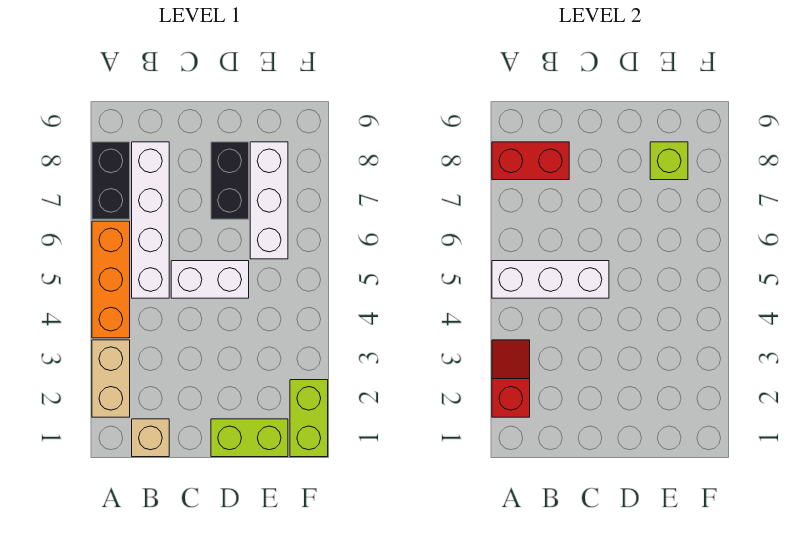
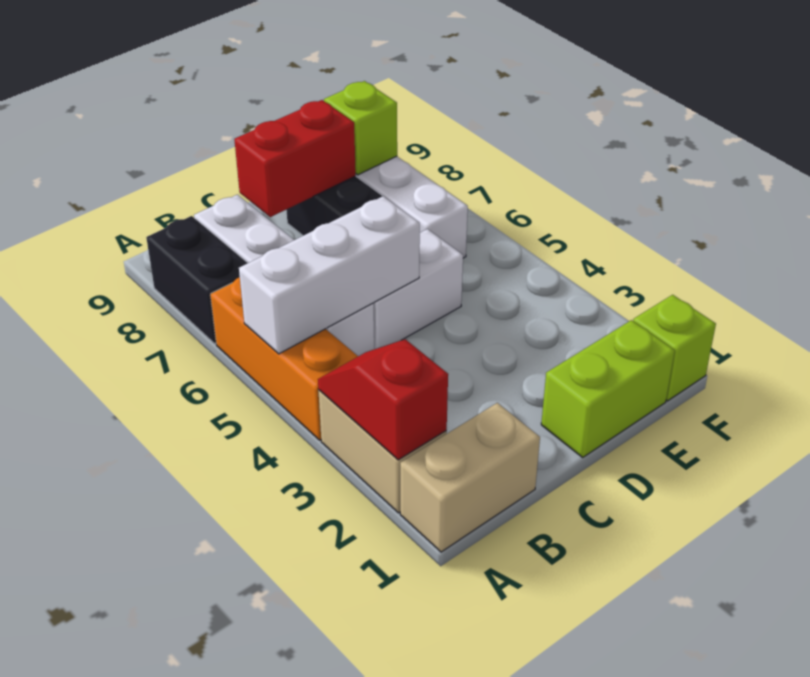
red brick A8:B8 level 2 -> red brick C8:D8 level 2
tan brick B1 level 1 -> tan brick A1:B1 level 1
lime brick F1:F2 level 1 -> lime brick F1 level 1

